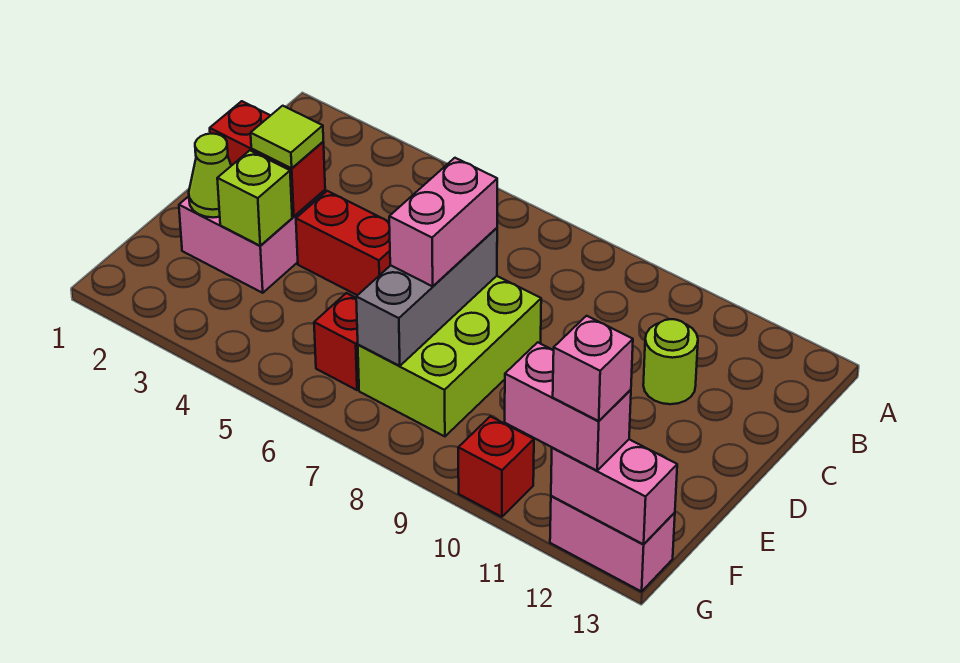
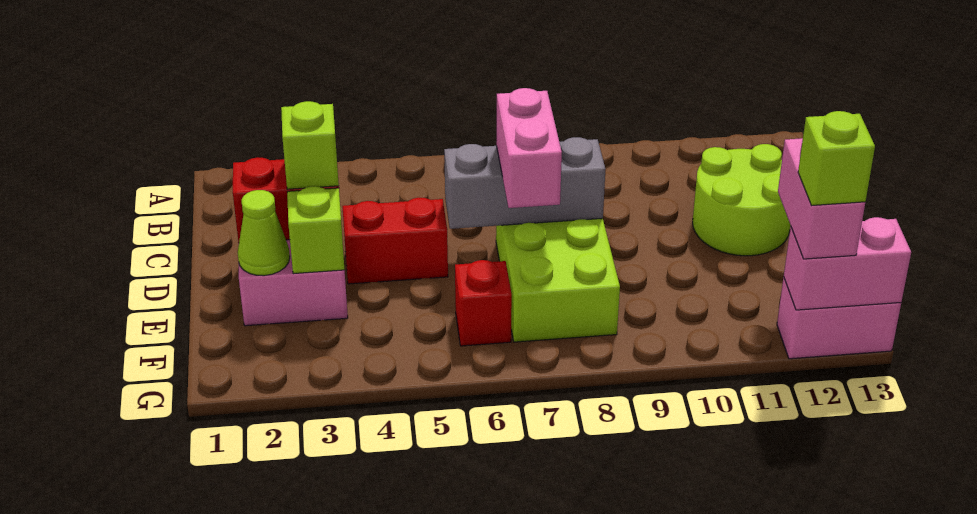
lime round brick C11 level 1 -> lime round brick C11:D12 level 1
lime tile D3 level 3 -> lime brick D3 level 3
grey brick D7:F7 level 2 -> grey brick D6:D8 level 2
red brick G10 level 1 -> none
pink brick G11:G12 level 3 -> pink brick F12:G12 level 3
pink brick G12 level 4 -> lime brick G12 level 4

